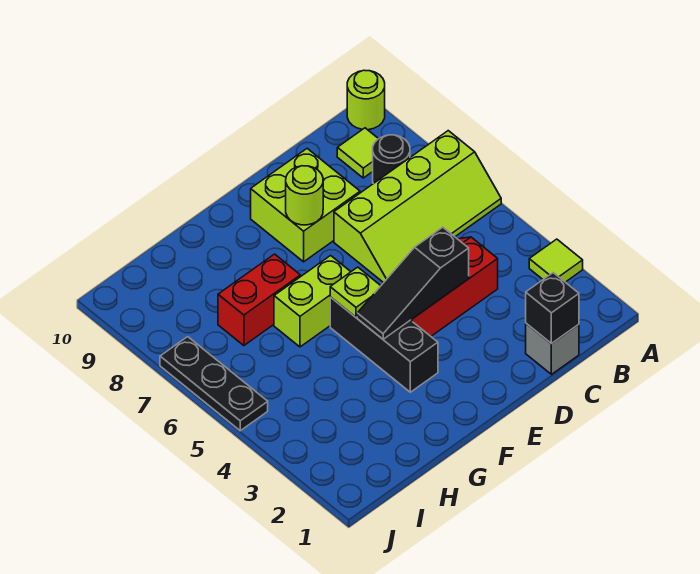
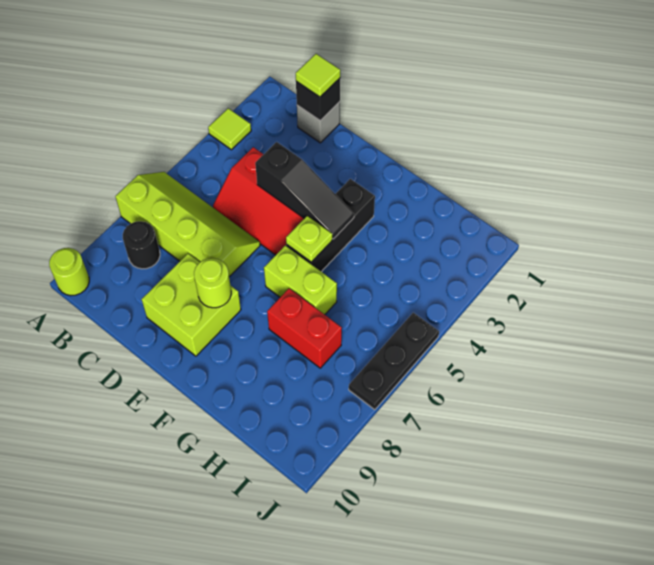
lime tile B9 level 1 -> lime tile C1 level 3

